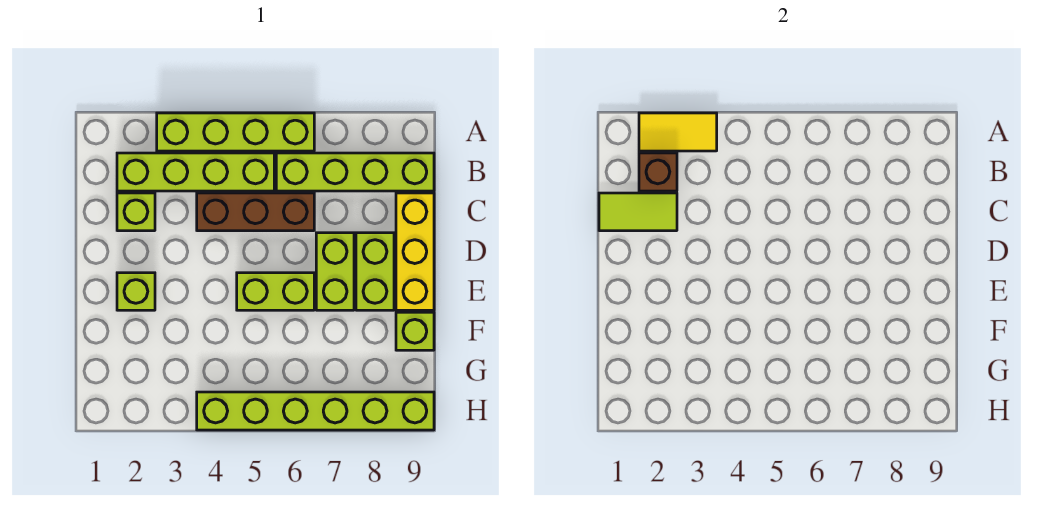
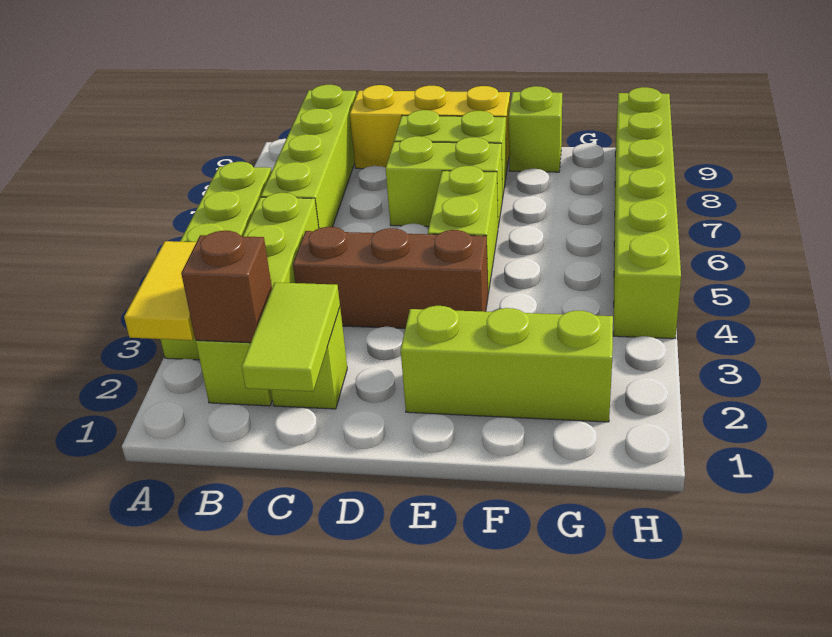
brown brick C4:C6 level 1 -> brown brick C4:E4 level 1
lime brick E2 level 1 -> lime brick E2:G2 level 1

